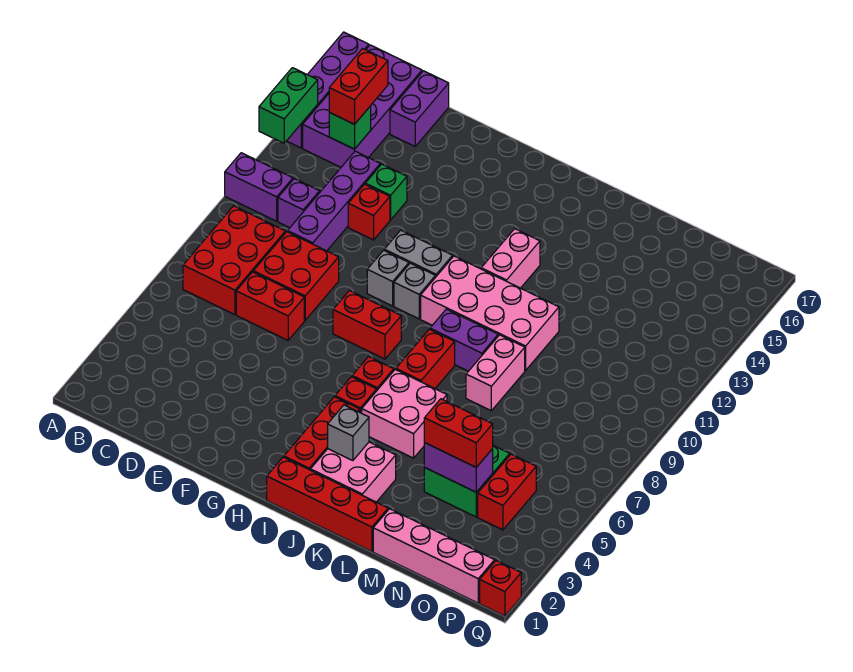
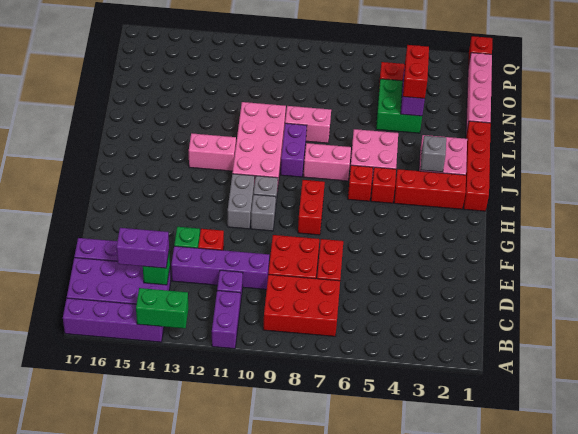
red brick C14:C15 level 3 -> purple brick C14:C15 level 3
red brick J7:J8 level 1 -> pink brick J7:J8 level 1

